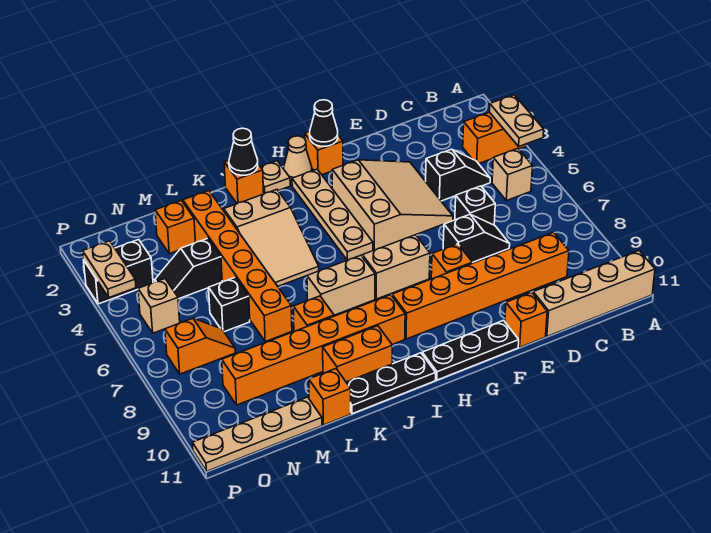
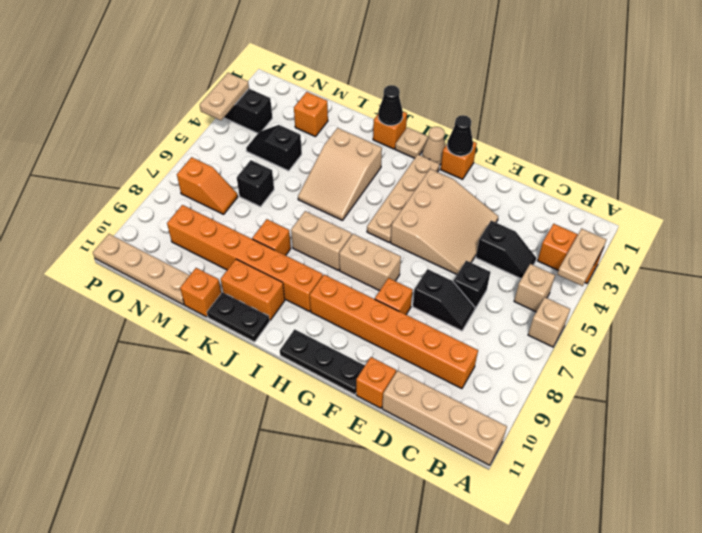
black plate I11:K11 level 1 -> black plate J11:K11 level 1
orange brick L2:L7 level 1 -> none
tan brick O5 level 1 -> tan brick A6 level 1

